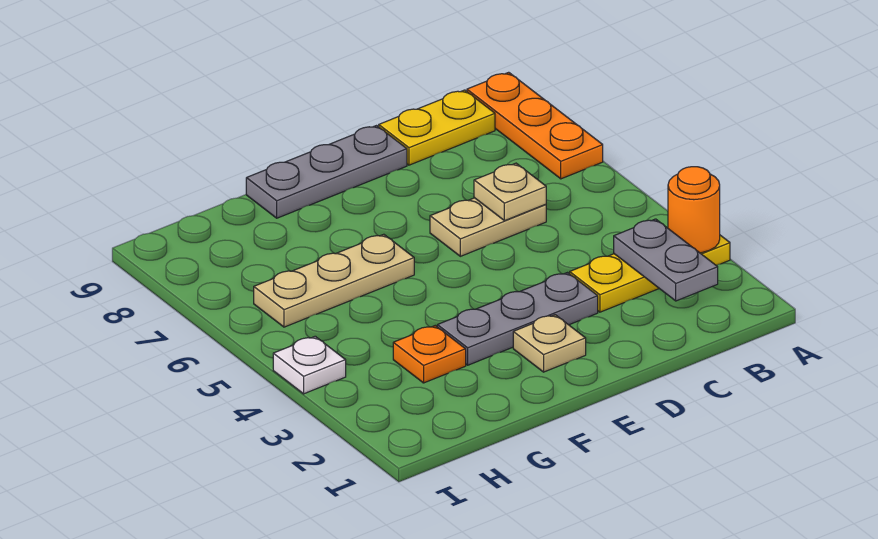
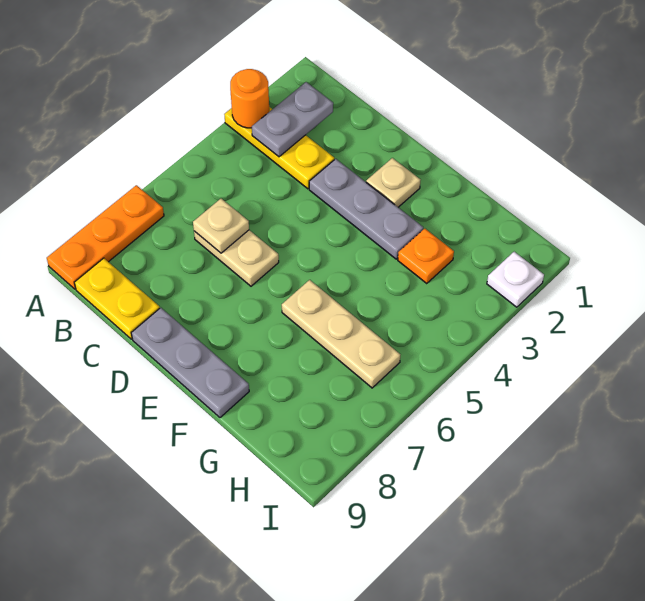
white plate I4 level 1 -> white plate I2 level 1

